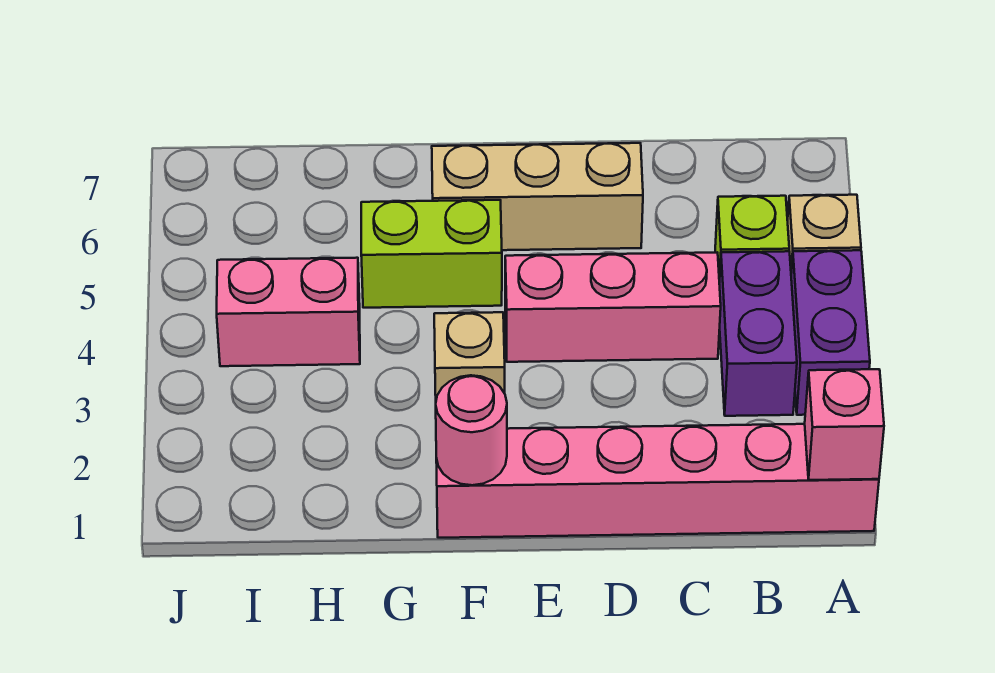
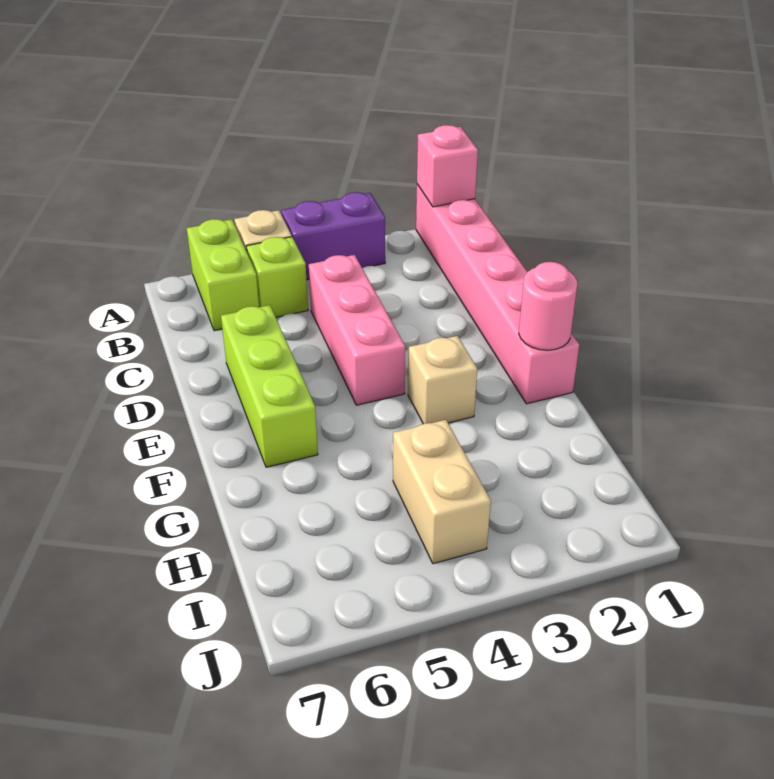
purple brick B3:B4 level 1 -> none
tan brick D6:F6 level 1 -> lime brick D6:F6 level 1
lime brick F5:G5 level 1 -> lime brick A6:B6 level 1
pink brick H4:I4 level 1 -> tan brick H4:I4 level 1

